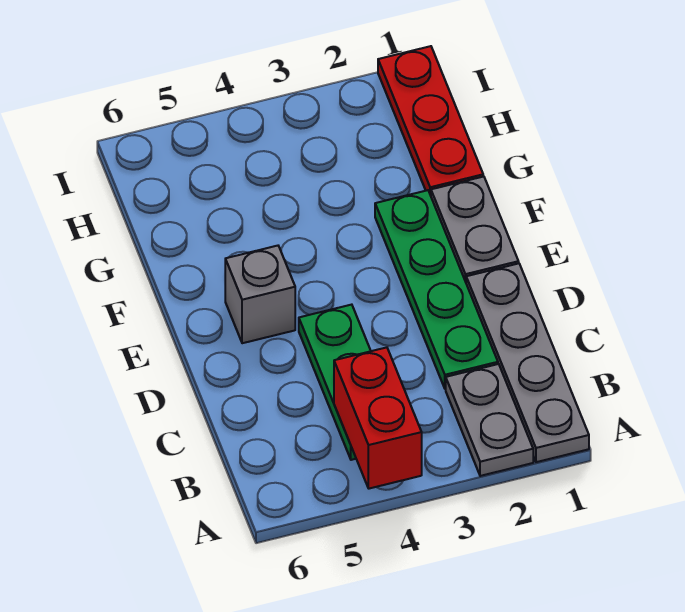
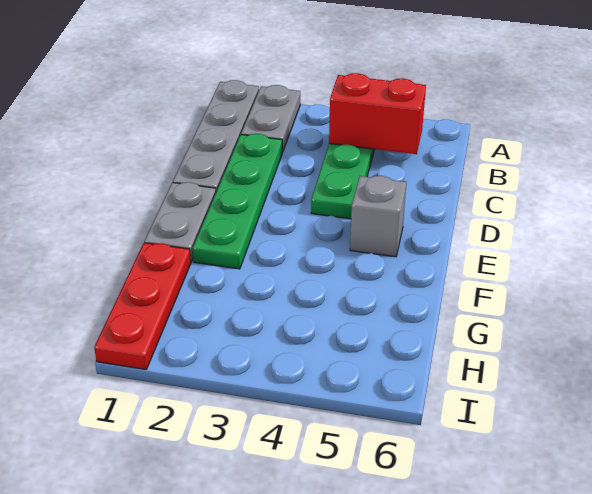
red brick A4:B4 level 2 -> red brick B4:B5 level 2

